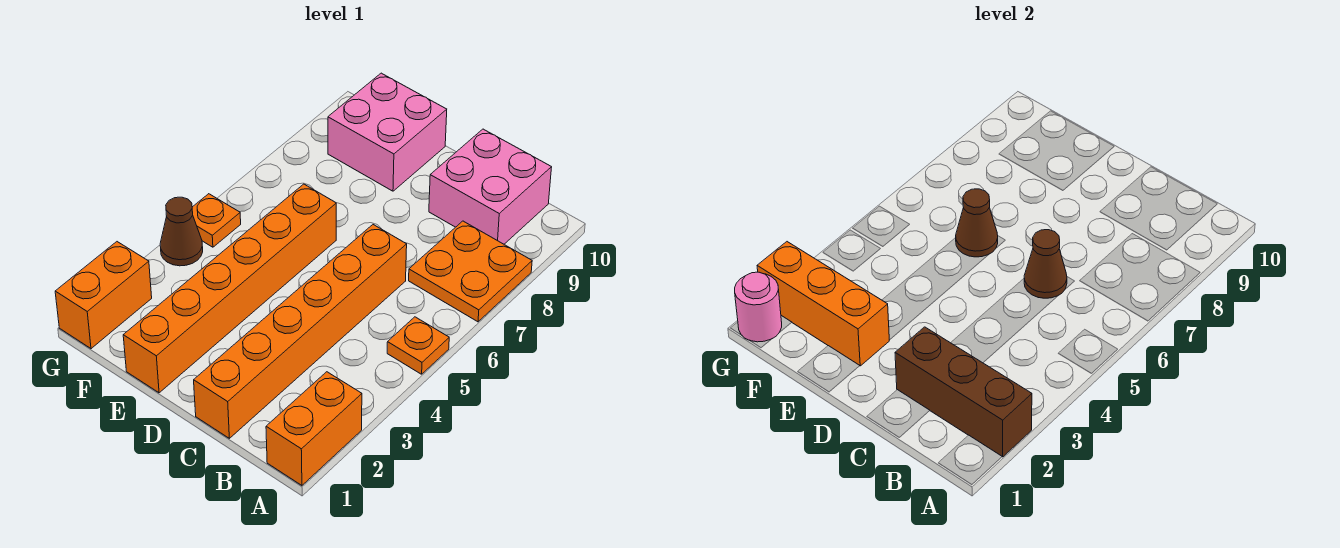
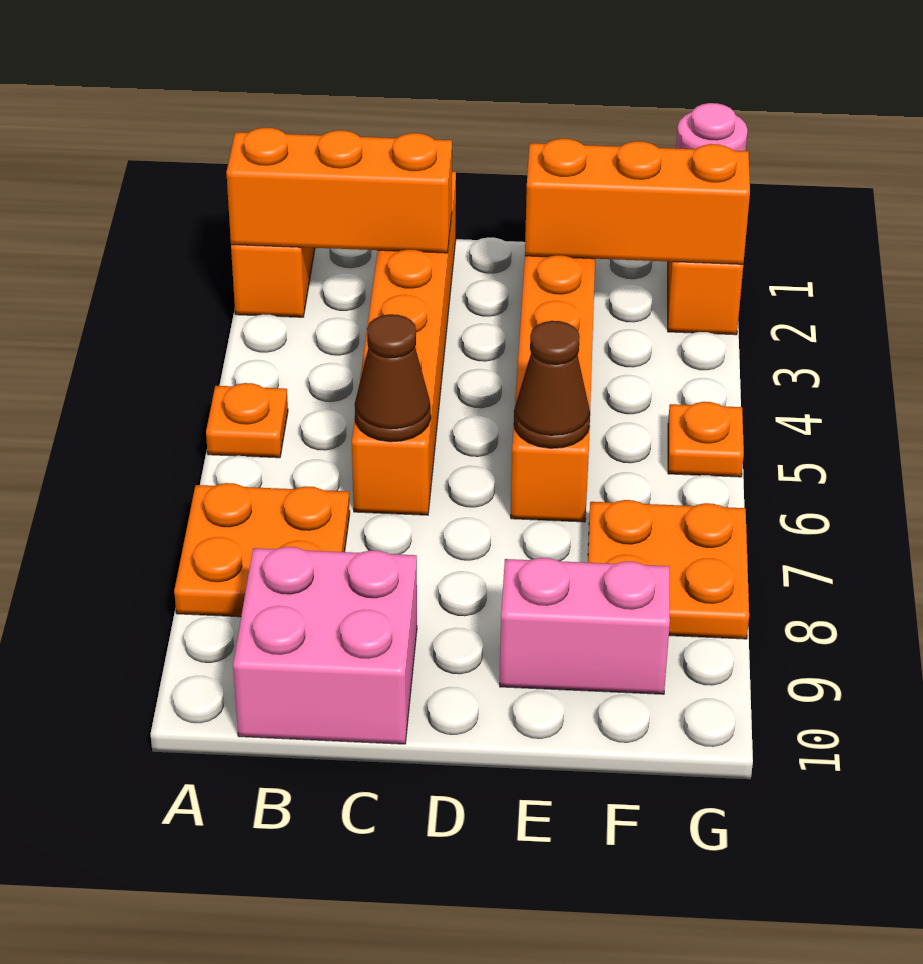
brown brick A2:C2 level 2 -> orange brick A2:C2 level 2
pink brick E9:F10 level 1 -> pink brick E9:F9 level 1
none -> orange plate F7:G8 level 1
brown cone G4 level 1 -> none

